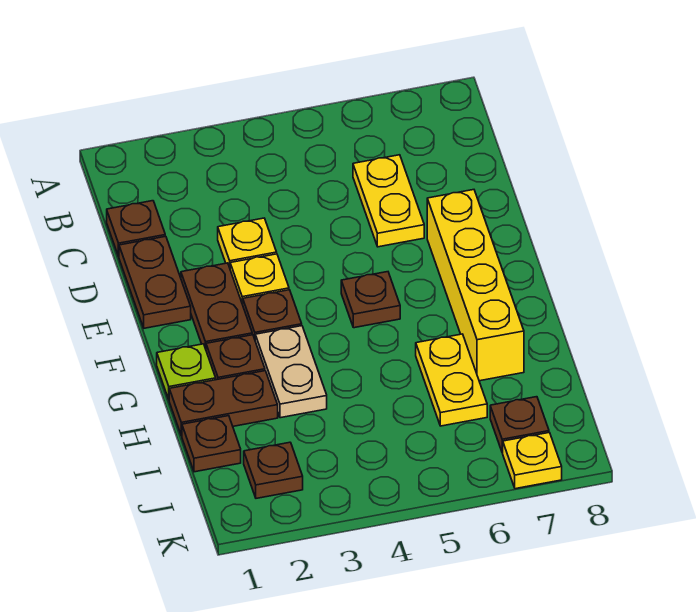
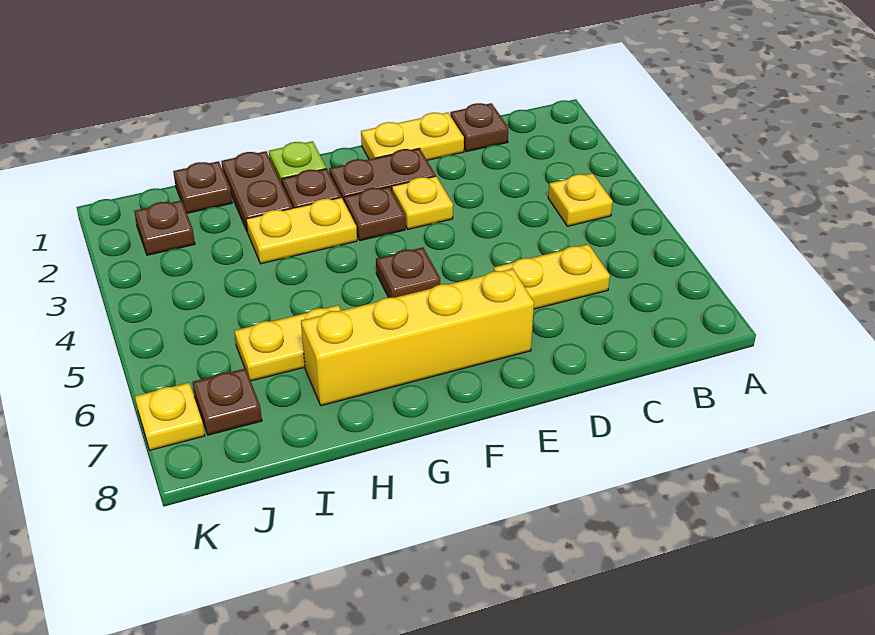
brown plate D1:E1 level 1 -> yellow plate D1:E1 level 1
yellow plate D3 level 1 -> yellow plate B4 level 1
tan plate G3:H3 level 1 -> yellow plate G3:H3 level 1

